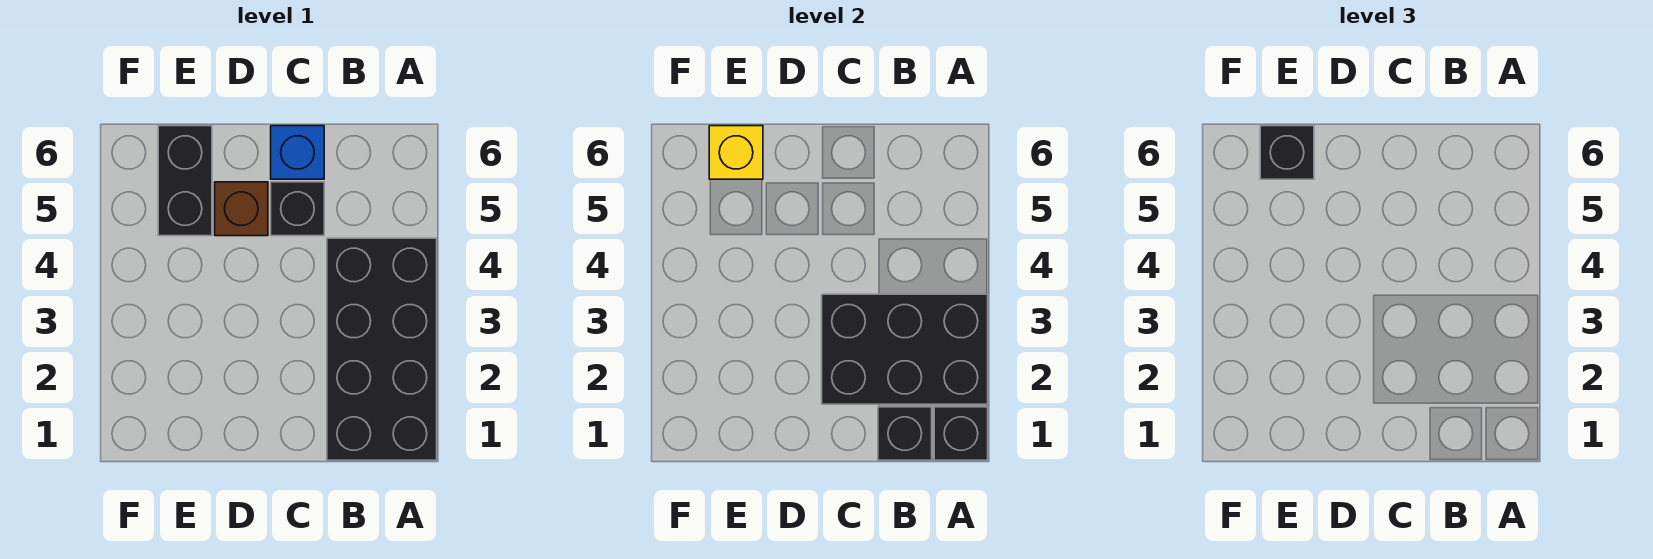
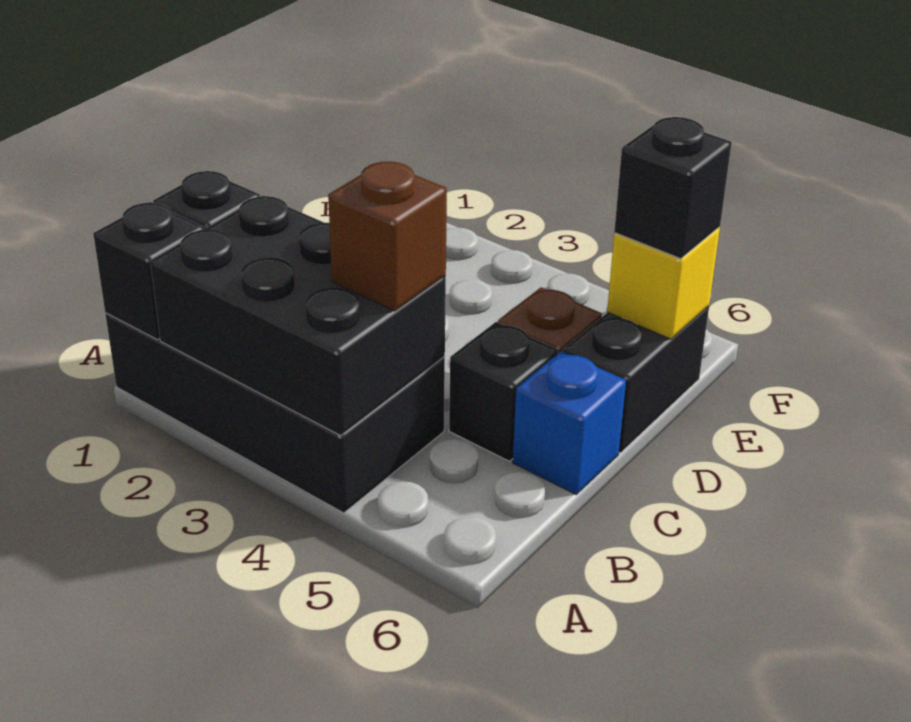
black brick A2:C3 level 2 -> black brick A2:B4 level 2
none -> brown brick B4 level 3
black brick E5:E6 level 1 -> black brick D6:E6 level 1

